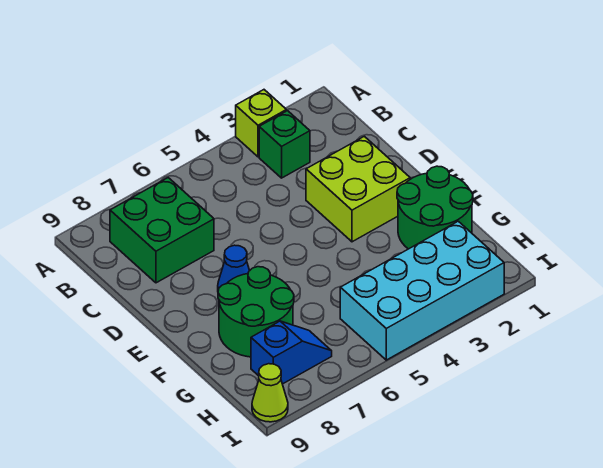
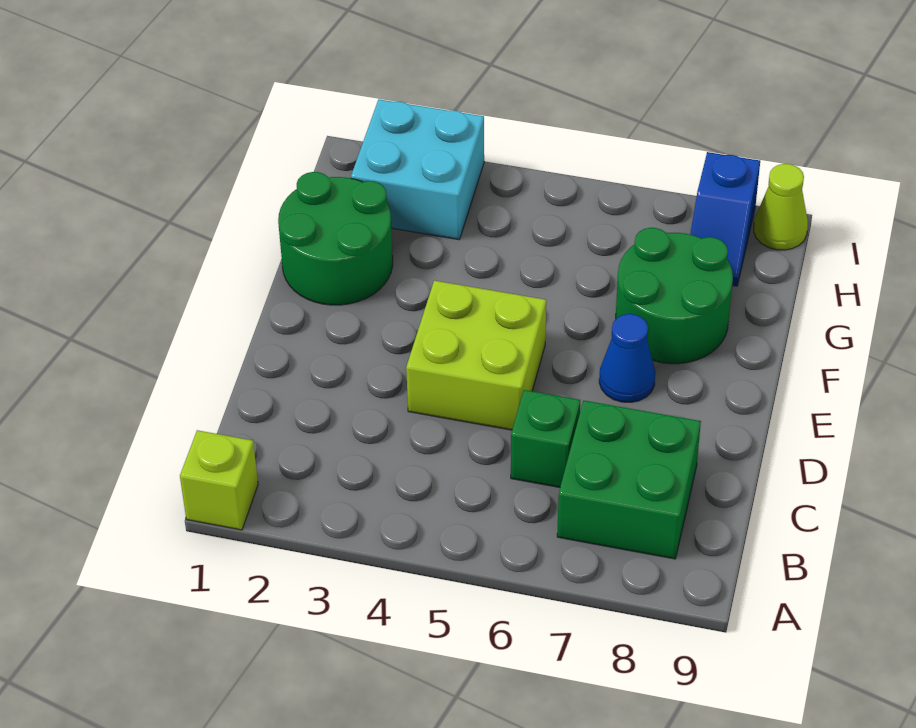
lime brick A3 level 1 -> lime brick A1 level 1
green brick B3 level 1 -> green brick C6 level 1
lime brick D2:E3 level 1 -> lime brick D4:E5 level 1
cyan brick H2:I5 level 1 -> cyan brick H2:I3 level 1
blue slope H7:H8 level 1 top 8 -> blue slope H8:I8 level 1 top I

